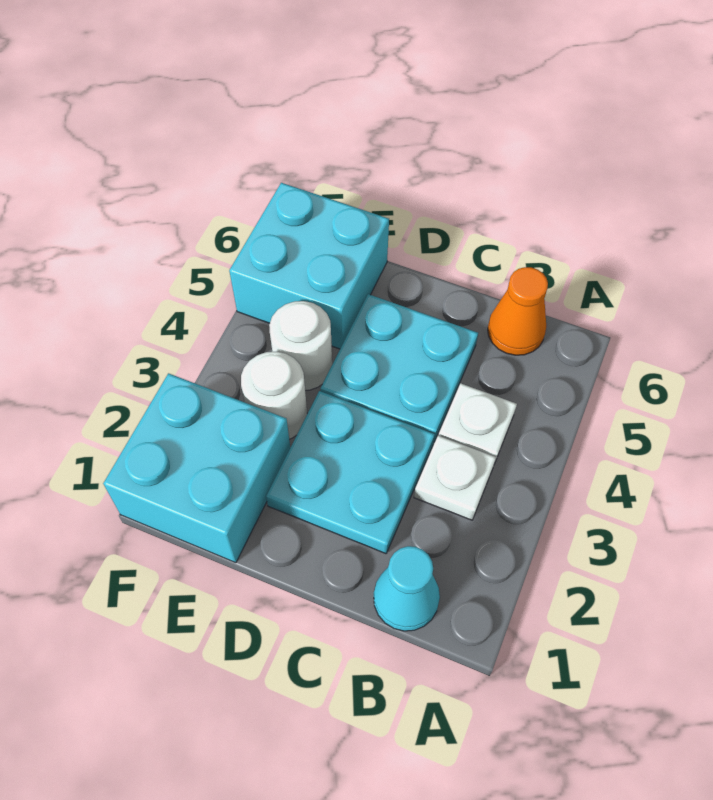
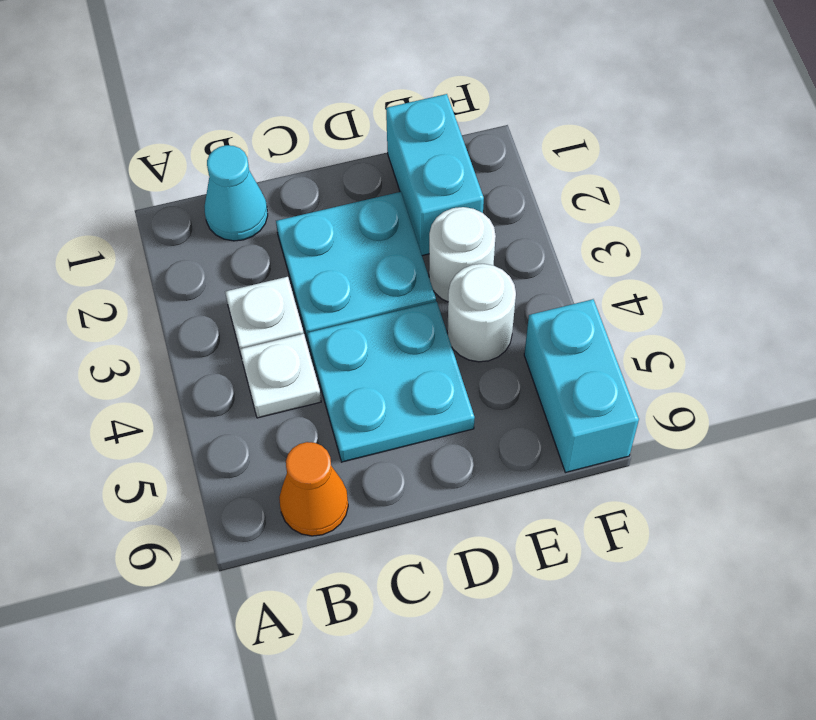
cyan brick E1:F2 level 1 -> cyan brick E1:E2 level 1
cyan brick E5:F6 level 1 -> cyan brick F5:F6 level 1

